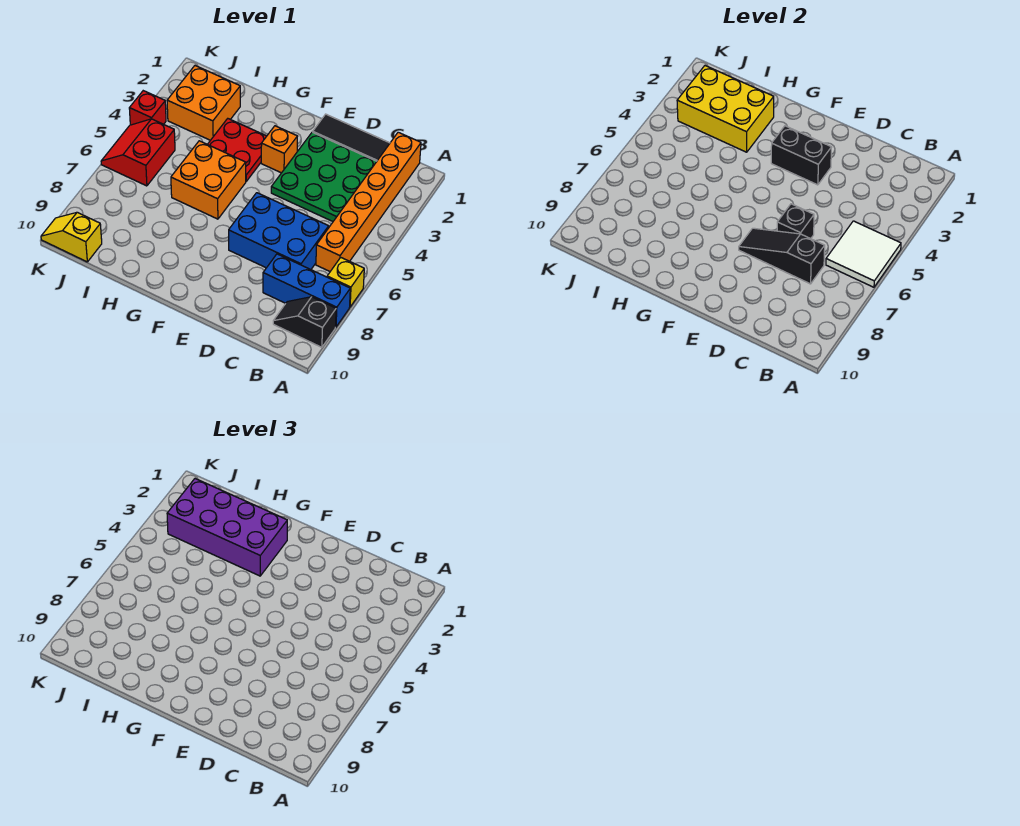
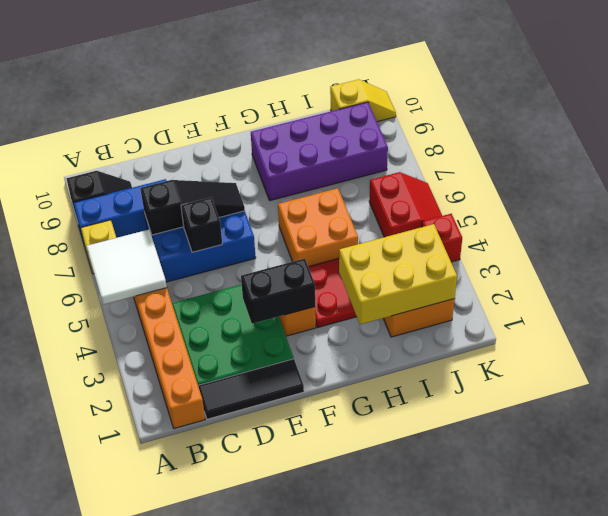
purple brick G2:J3 level 3 -> purple brick G8:J9 level 1

